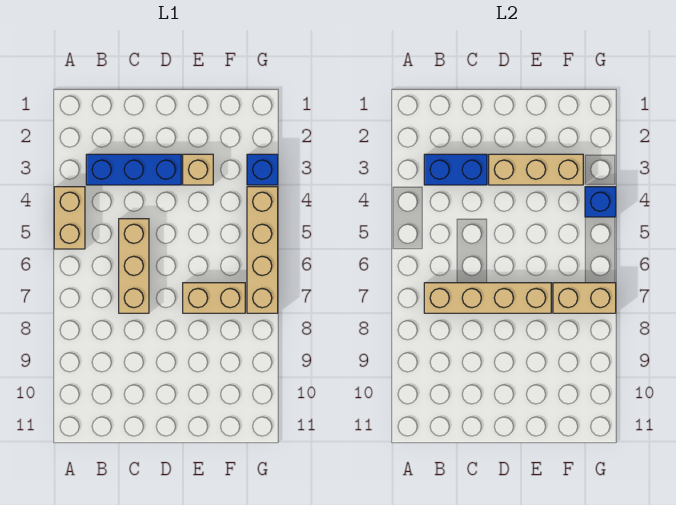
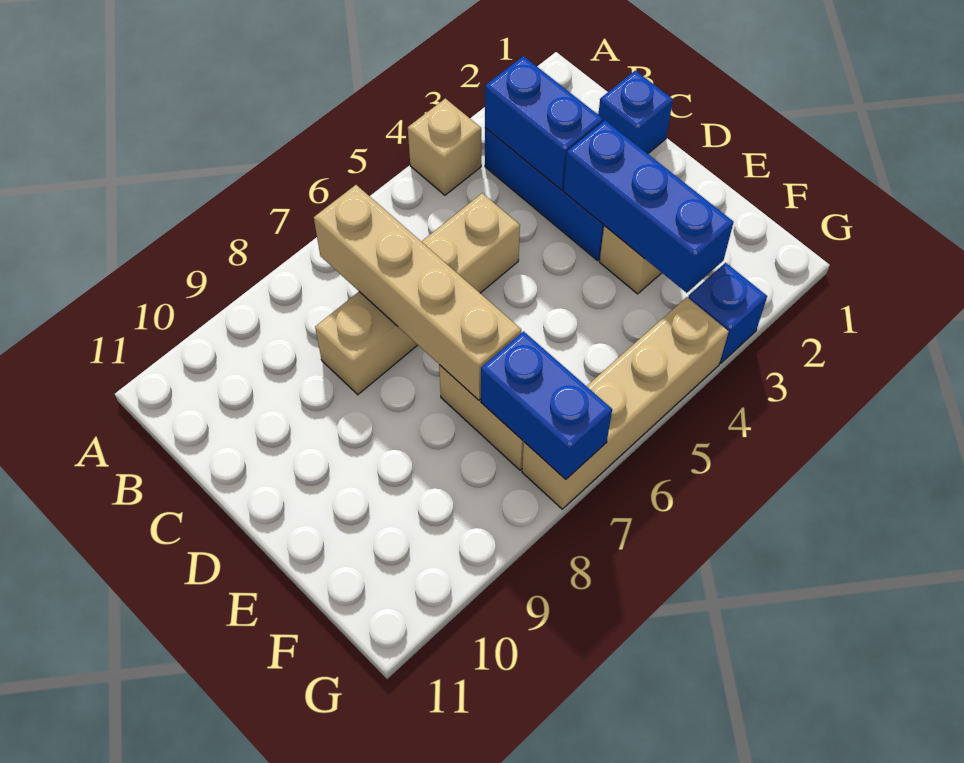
tan brick A4:A5 level 1 -> tan brick A4 level 1
tan brick C5:C7 level 1 -> tan brick C5:C8 level 1
tan brick D3:F3 level 2 -> blue brick D3:F3 level 2
tan brick F7:G7 level 2 -> blue brick F7:G7 level 2
blue brick G4 level 2 -> blue brick C1 level 1

